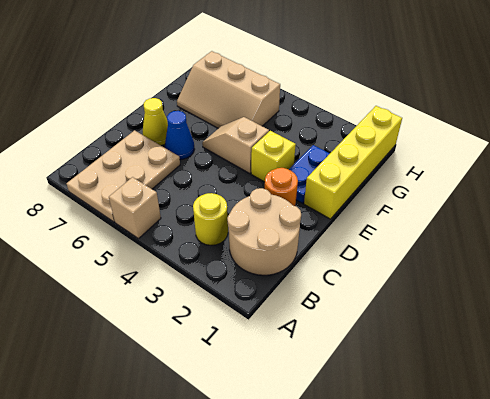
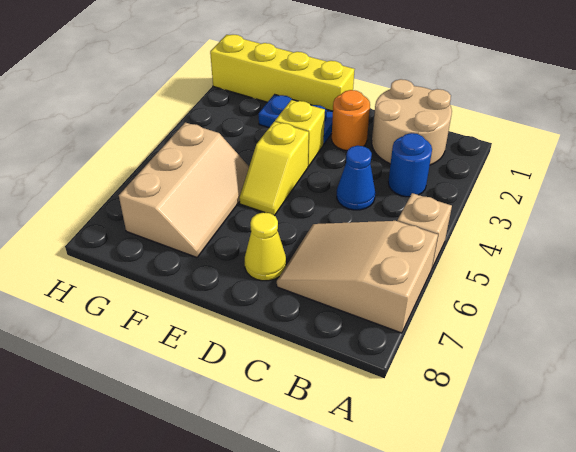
tan plate A6:C7 level 1 -> tan slope A6:C7 level 1 top A
yellow round brick B3 level 1 -> blue round brick B3 level 1
blue cone D6 level 1 -> blue cone C4 level 1
tan slope E4:E5 level 1 top 4 -> yellow slope E4:E5 level 1 top 4

